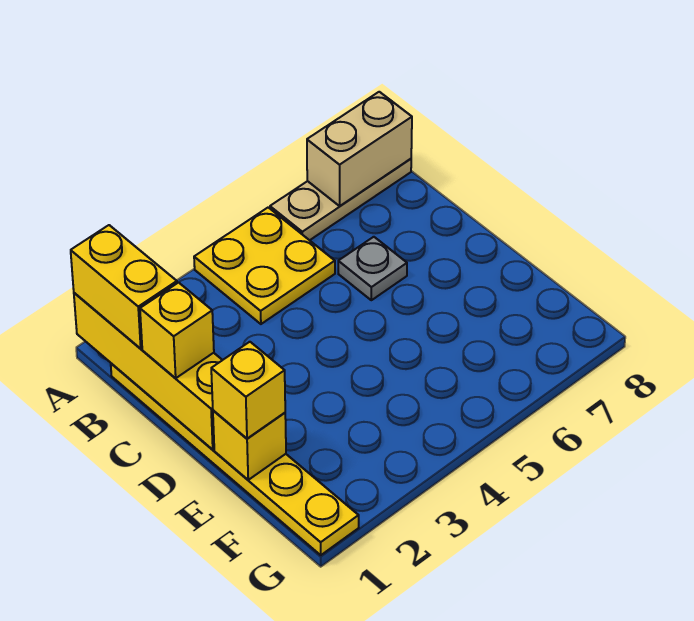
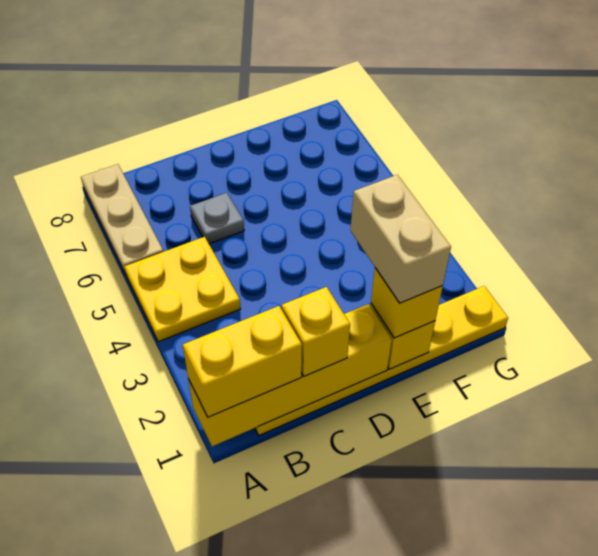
tan brick A7:A8 level 2 -> tan brick E1:E2 level 4

